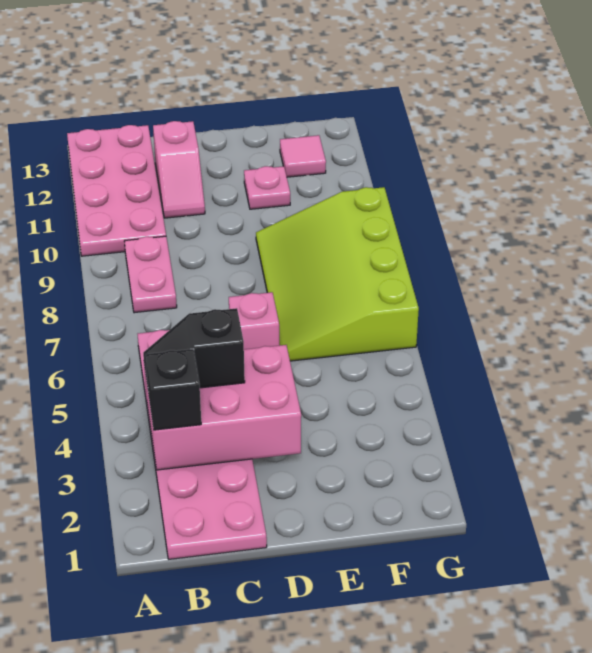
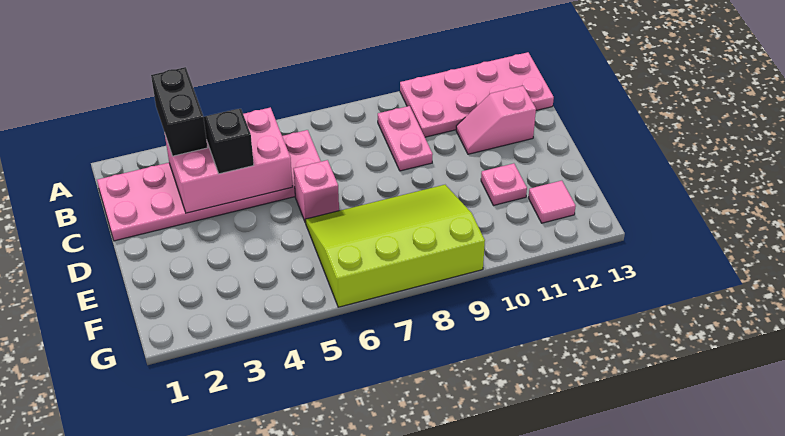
pink brick B3:D4 level 2 -> pink brick B3:C5 level 2
black brick B3 level 3 -> black brick A3:B3 level 3
pink plate B8:B9 level 1 -> pink plate B9:C9 level 1

